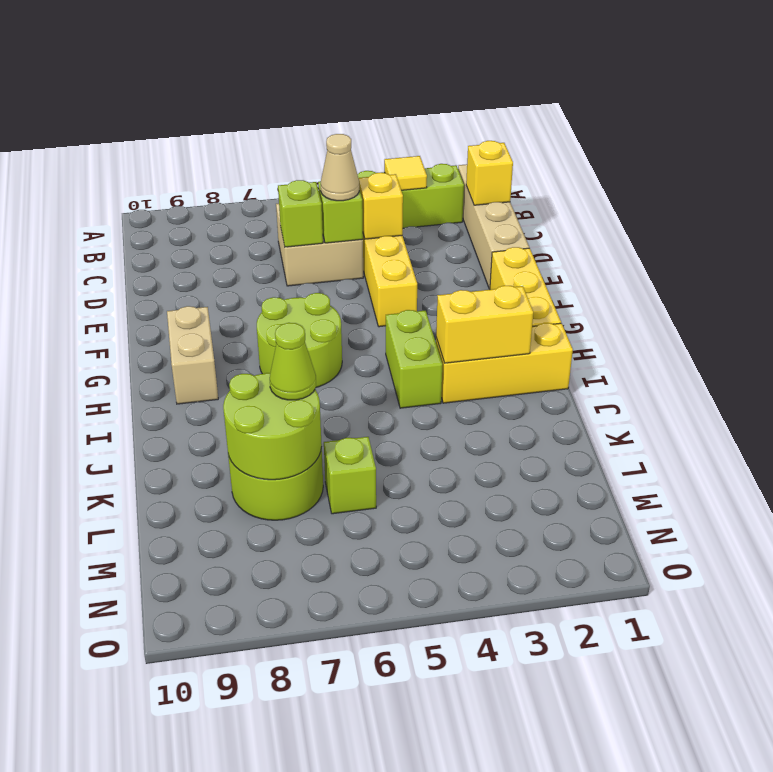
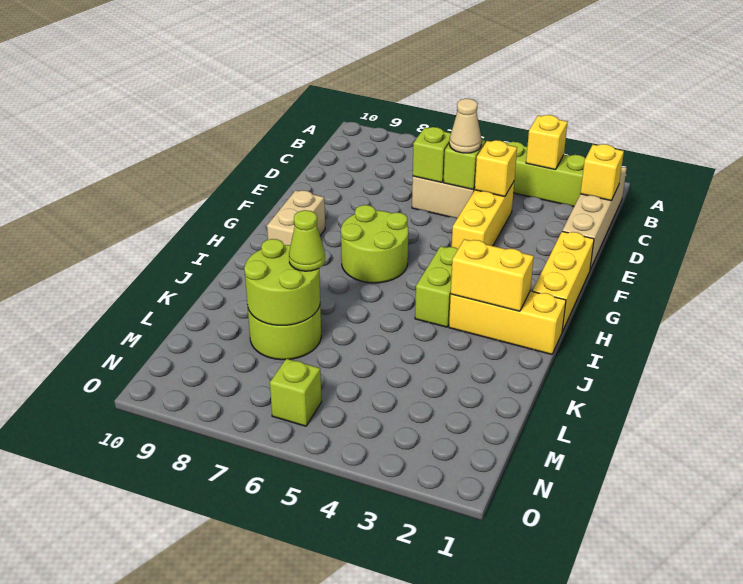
yellow tile B3 level 2 -> yellow brick B3 level 2
lime brick L6 level 1 -> lime brick N6 level 1

